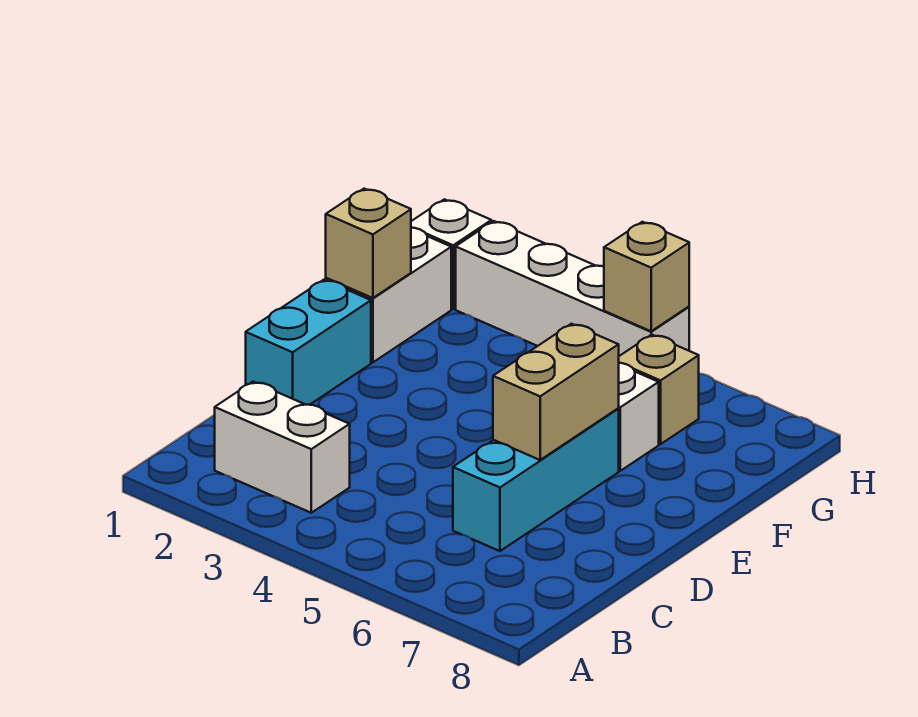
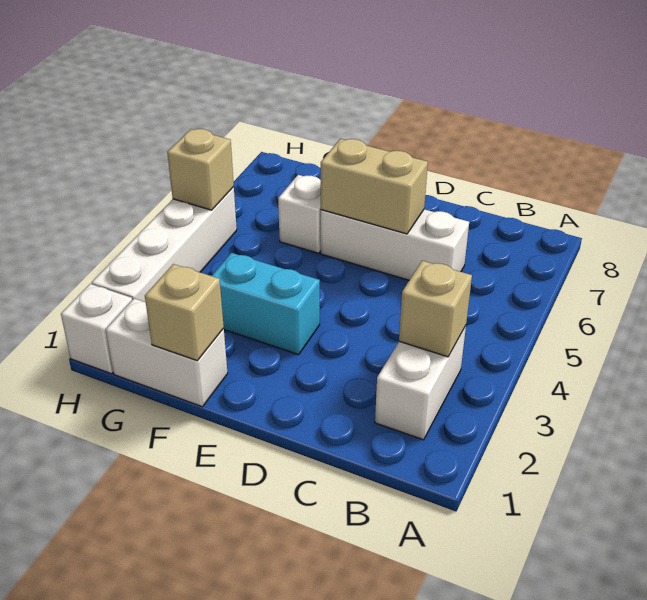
cyan brick C6:E6 level 1 -> white brick C6:E6 level 1
cyan brick D1:E1 level 1 -> cyan brick E3:F3 level 1
tan brick G6 level 1 -> tan brick B3 level 2

